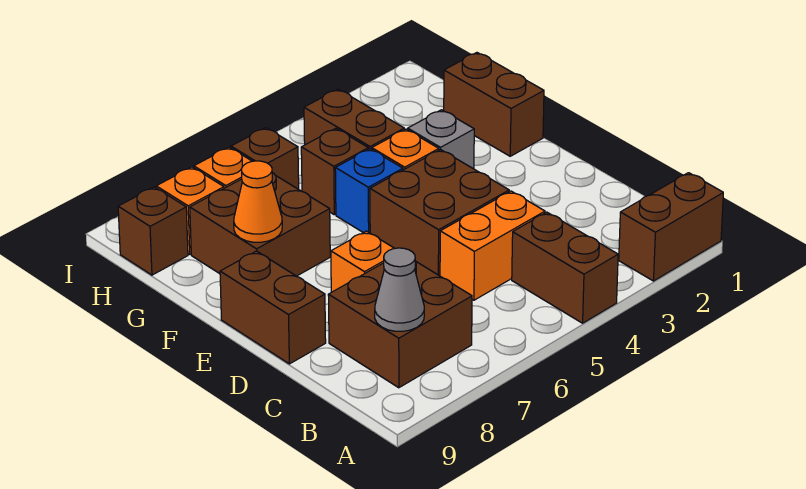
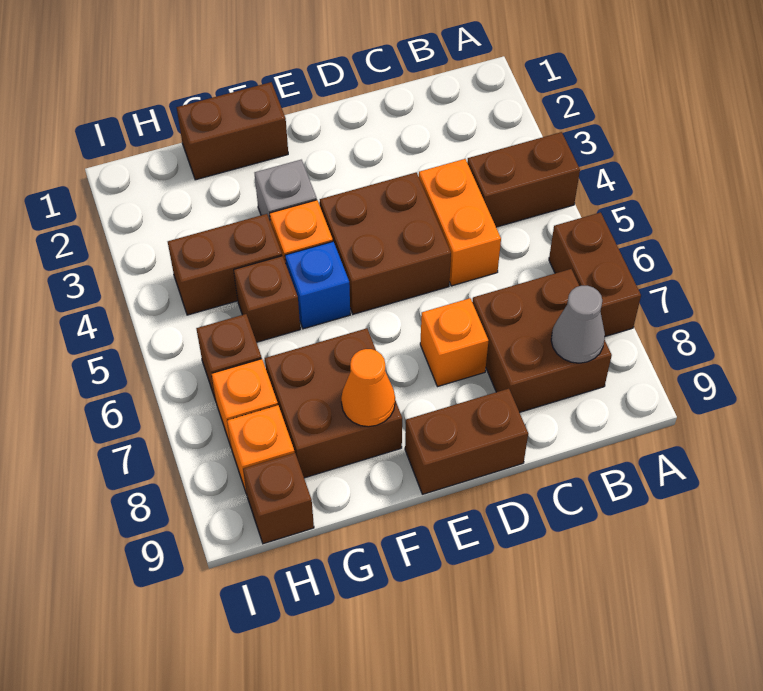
brown brick A1:A2 level 1 -> brown brick A6:A7 level 1

